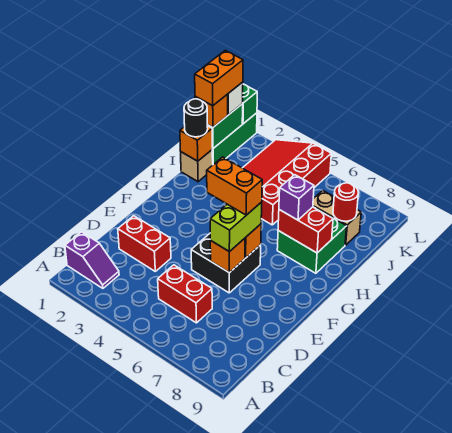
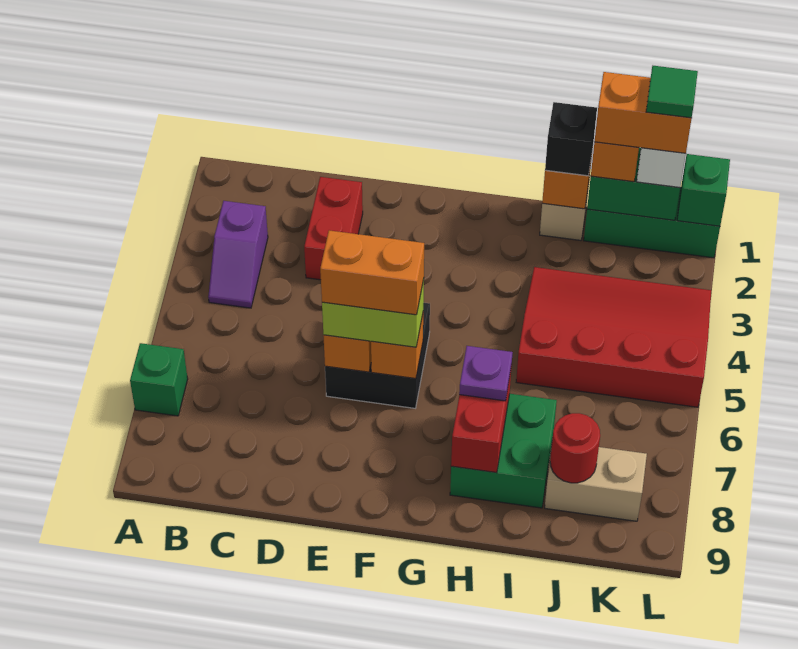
none -> green brick A7 level 1
purple slope B1:B2 level 1 top 1 -> purple slope B3:B4 level 1 top 3
red brick C5:C6 level 1 -> none
orange brick F5:F6 level 4 -> orange brick E6:F6 level 4
purple brick H7 level 3 -> purple plate H7 level 3
black round brick I1 level 3 -> black brick I1 level 3
tan brick J7:J8 level 1 -> tan brick J8:K8 level 1
none -> green tile K1 level 5

